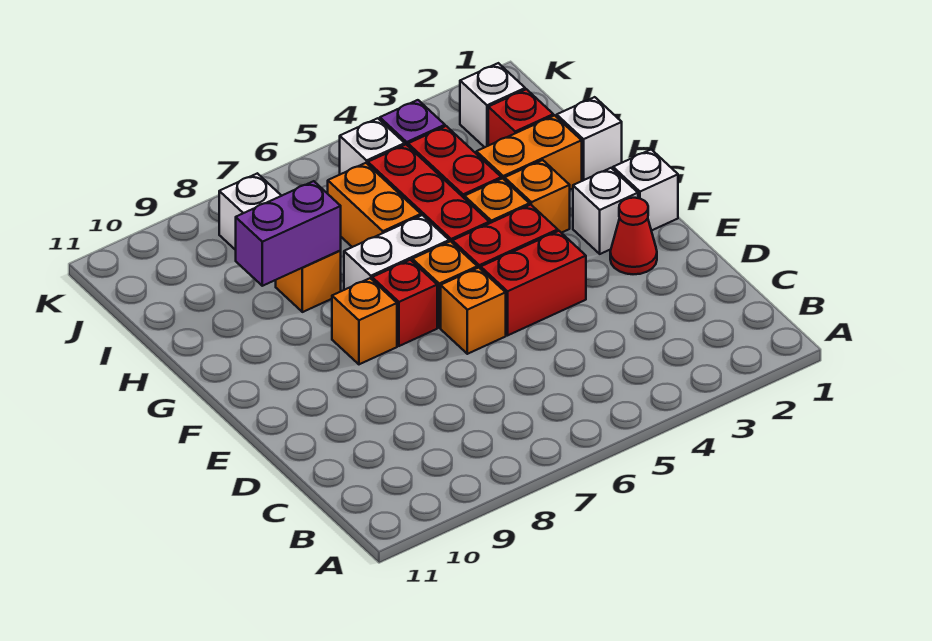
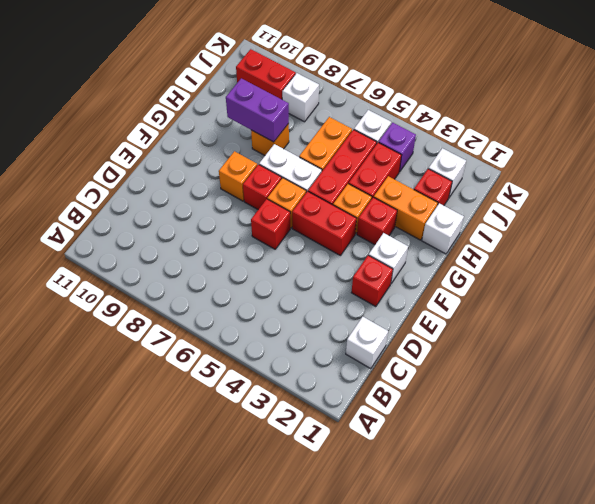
red cone E2 level 1 -> red brick E2 level 1
red brick E4:E5 level 1 -> red brick J9:J10 level 1
orange brick E6 level 1 -> red brick E6 level 1
white brick F1 level 1 -> white brick C1 level 1
orange brick G3 level 1 -> red brick G3 level 1

